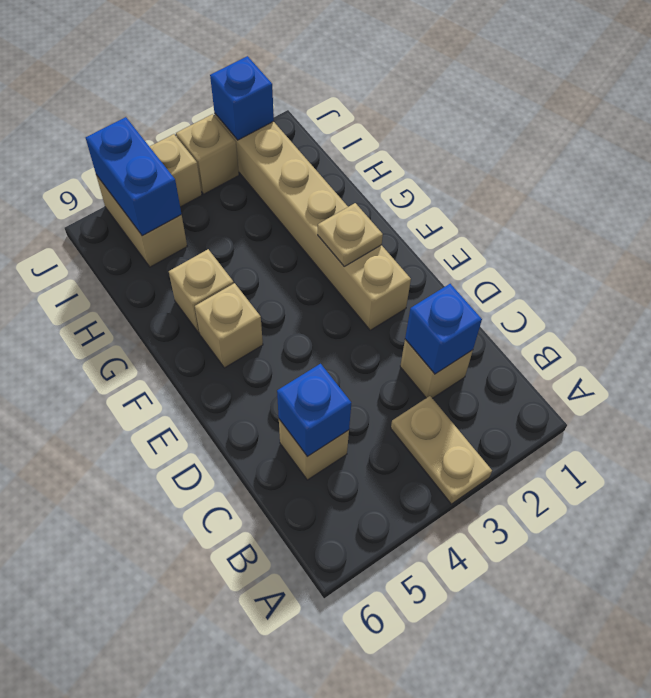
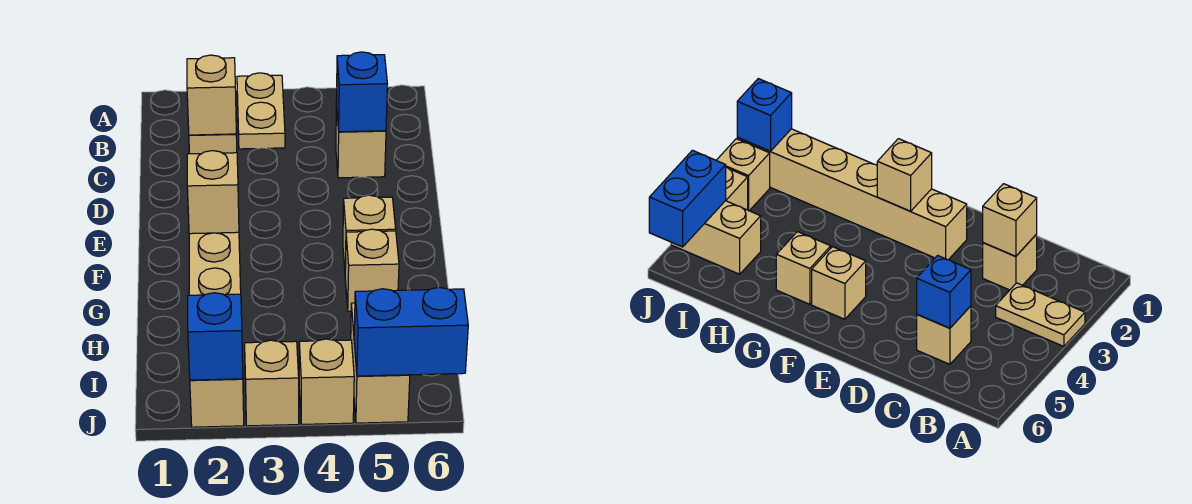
blue brick C2 level 2 -> tan brick C2 level 2
tan plate F2 level 2 -> tan brick F2 level 2
blue brick I5:J5 level 2 -> blue brick J5:J6 level 2

